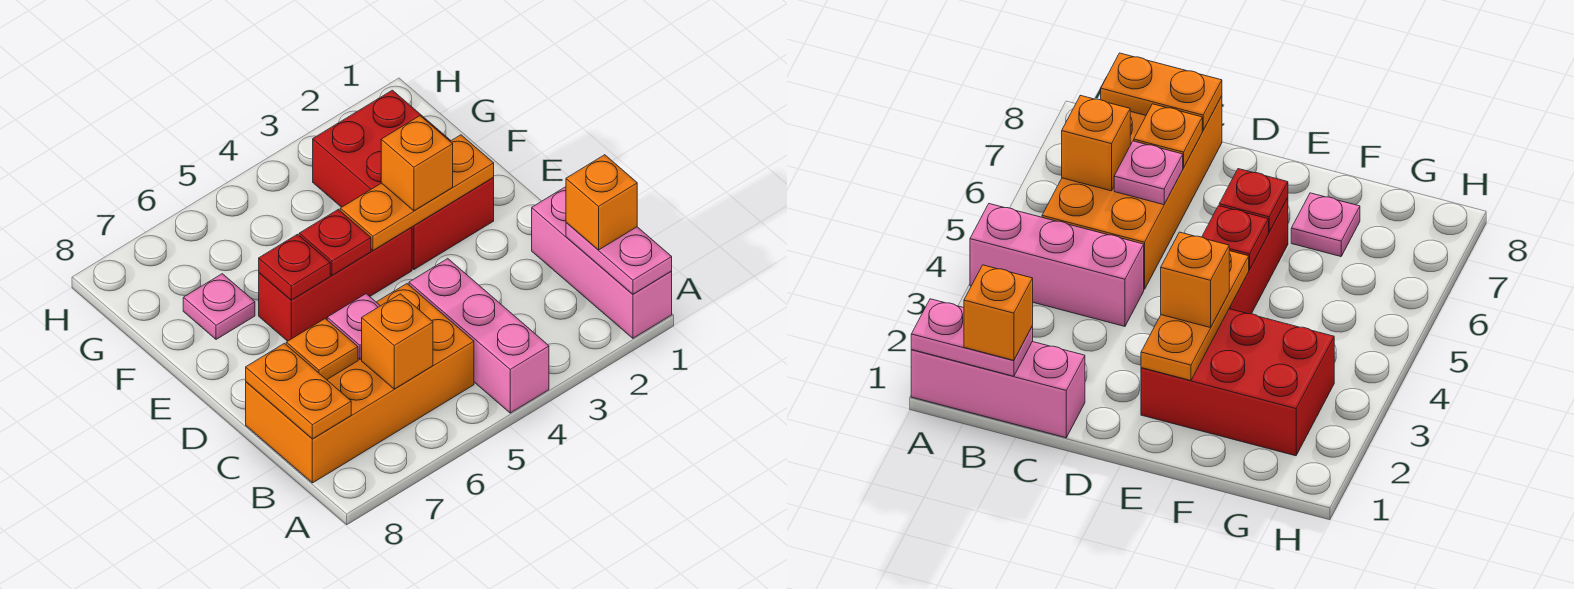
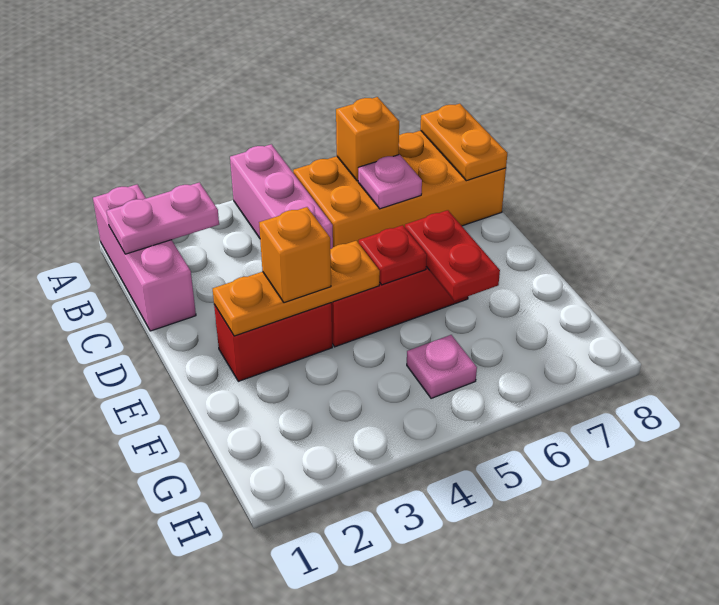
pink plate A1:B1 level 2 -> pink plate B1:B2 level 2
orange brick B1 level 3 -> none
orange plate C7 level 2 -> none
red brick E2:G3 level 1 -> red brick E2:E3 level 1
red plate E6 level 2 -> red plate E6:F6 level 2
pink plate F7 level 1 -> pink plate G5 level 1

